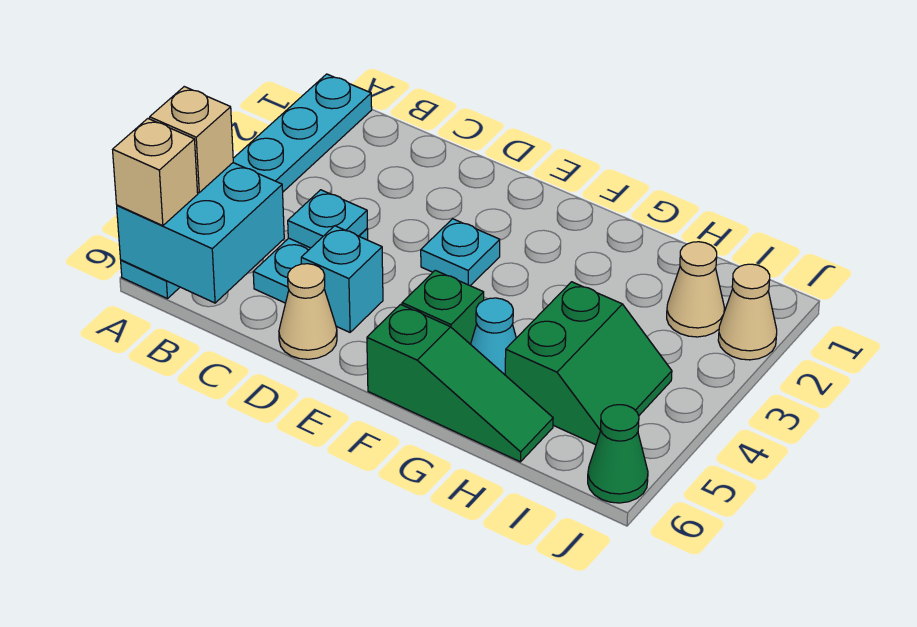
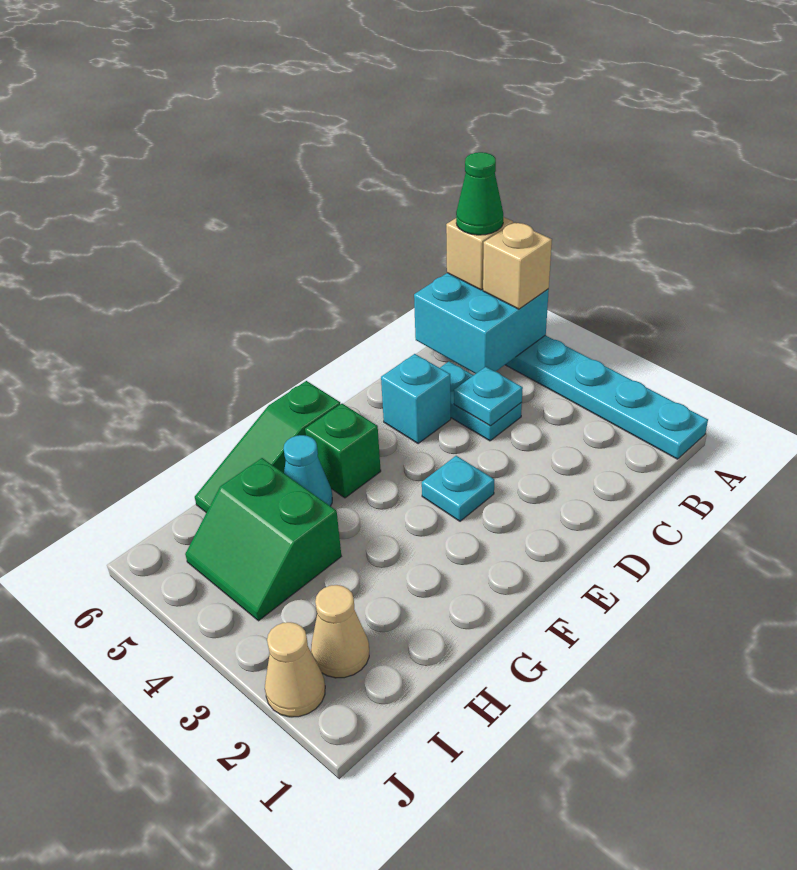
tan cone D6 level 1 -> none
green cone J6 level 1 -> green cone A6 level 4

